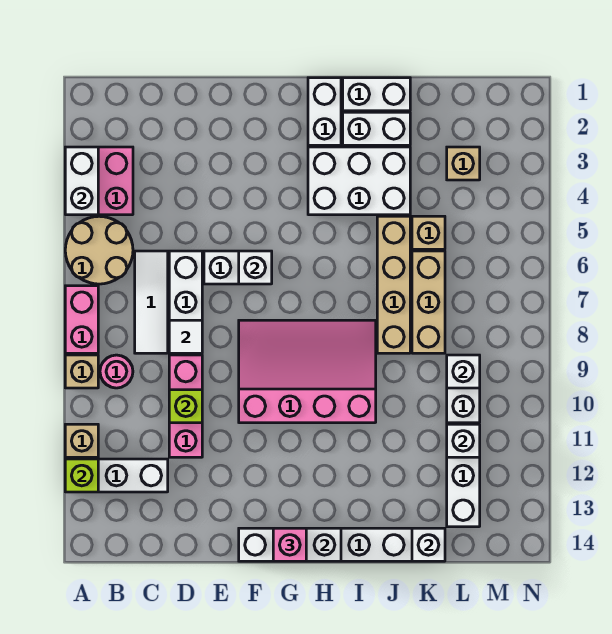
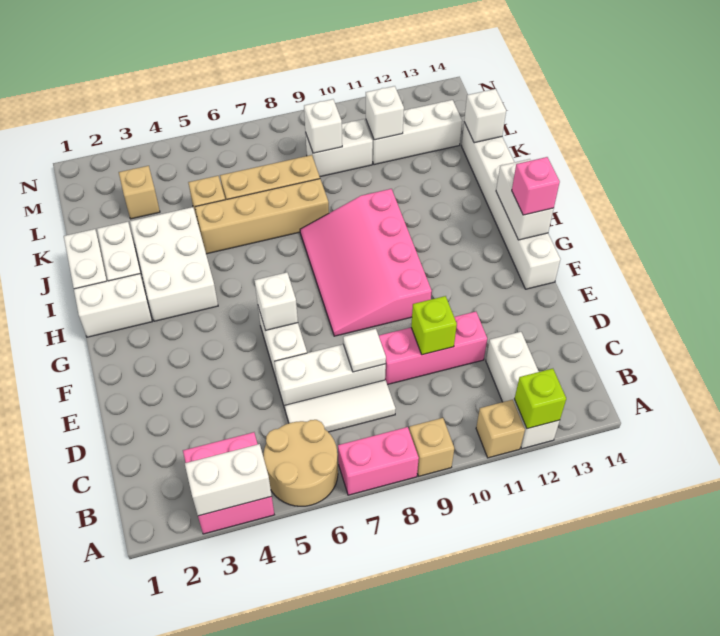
pink round brick B9 level 1 -> none

